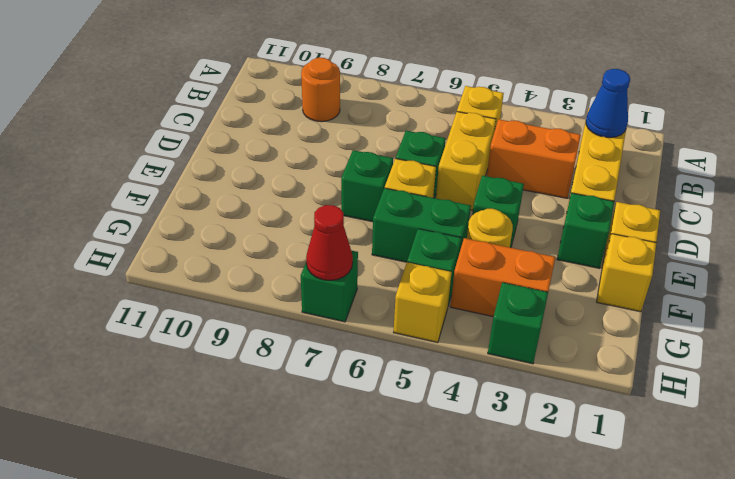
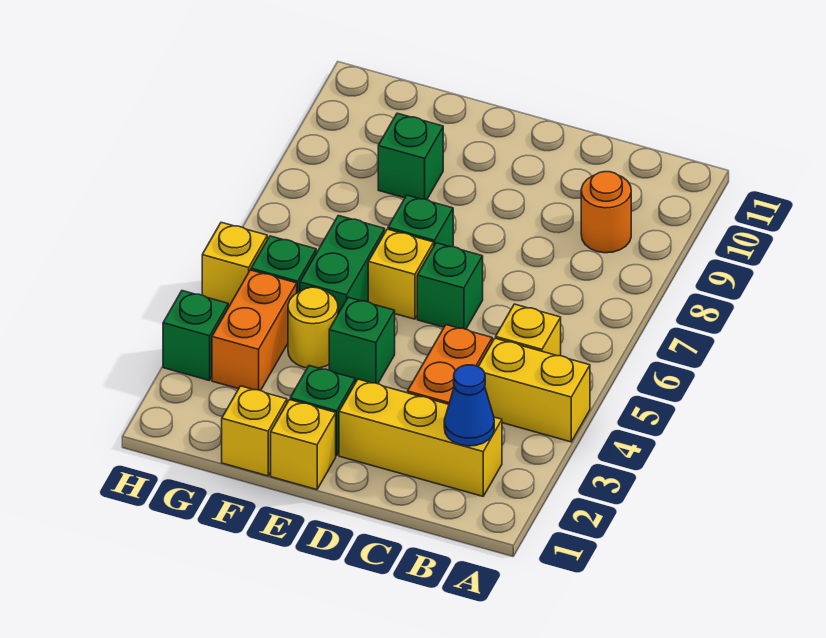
yellow brick C5:D5 level 1 -> yellow brick A4:B4 level 1
green brick H7 level 1 -> green brick F9 level 1
red cone H7 level 2 -> none

